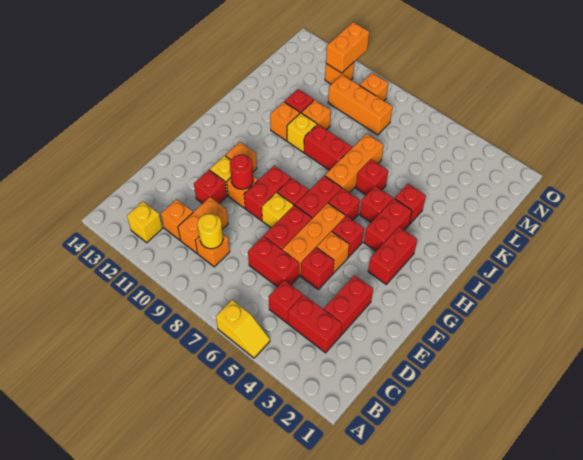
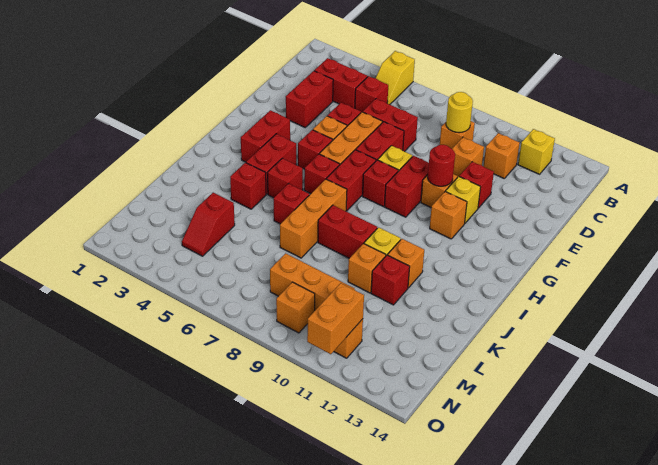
yellow slope A5:A6 level 1 top 6 -> yellow slope A5:B5 level 1 top A
orange brick C10:D10 level 1 -> orange brick D10 level 1
none -> red slope L4:M4 level 1 top L

